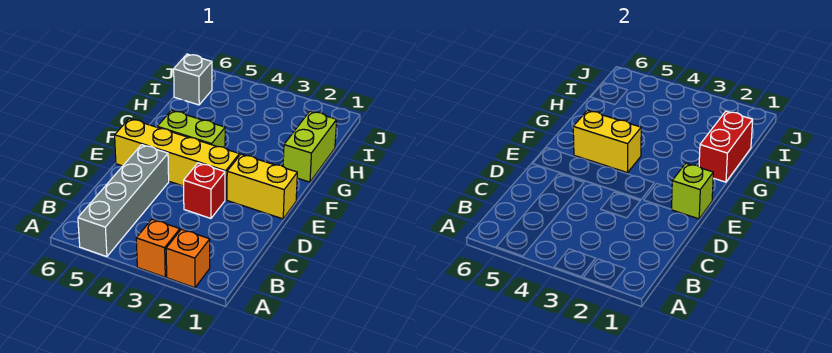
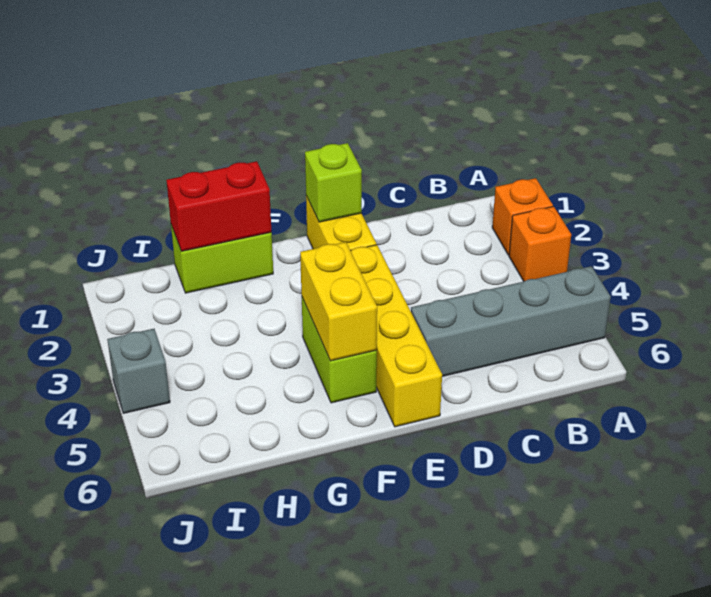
red brick D3 level 1 -> none
grey brick I6 level 1 -> grey brick J4 level 1

